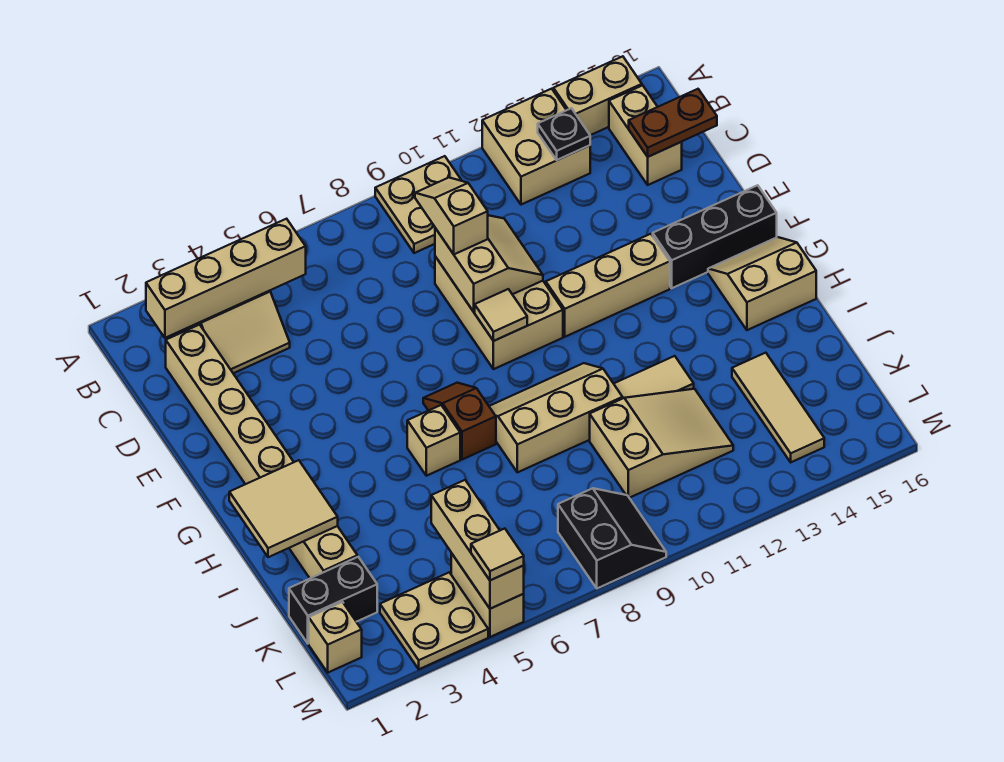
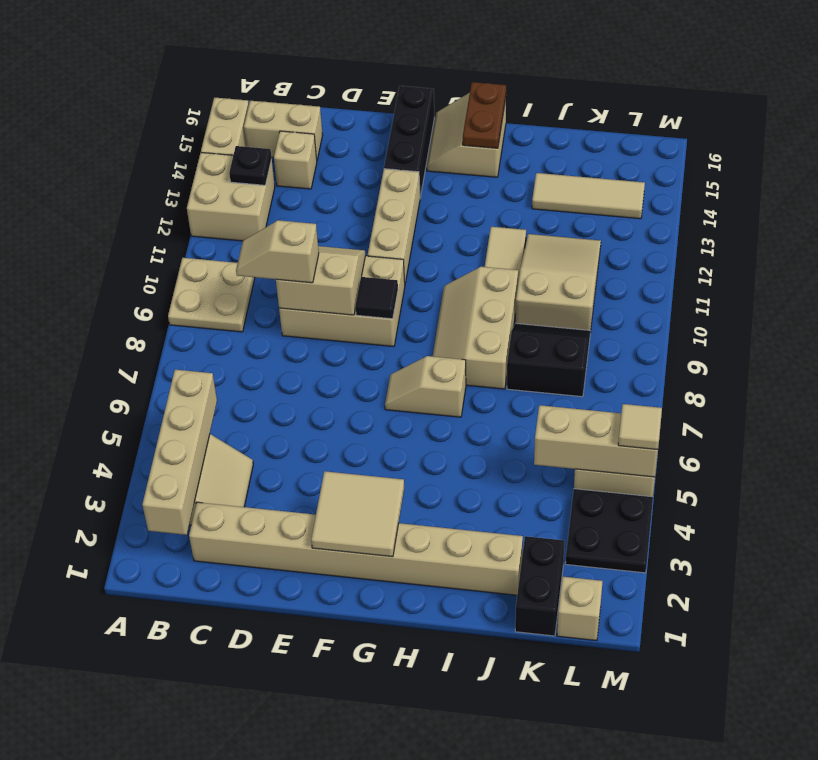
brown plate C15:C16 level 2 -> brown plate H15:H16 level 2
tan tile F9 level 2 -> black tile F9 level 2
brown slope G7:H7 level 1 top H -> tan slope G7:H7 level 1 top H
tan tile H1:I2 level 2 -> tan tile F2:G3 level 2
tan brick H6 level 1 -> tan brick C14 level 1
tan plate L3:M4 level 1 -> black plate L3:M4 level 1
black slope L8:M9 level 1 top 8 -> black slope J8:K9 level 1 top 8

